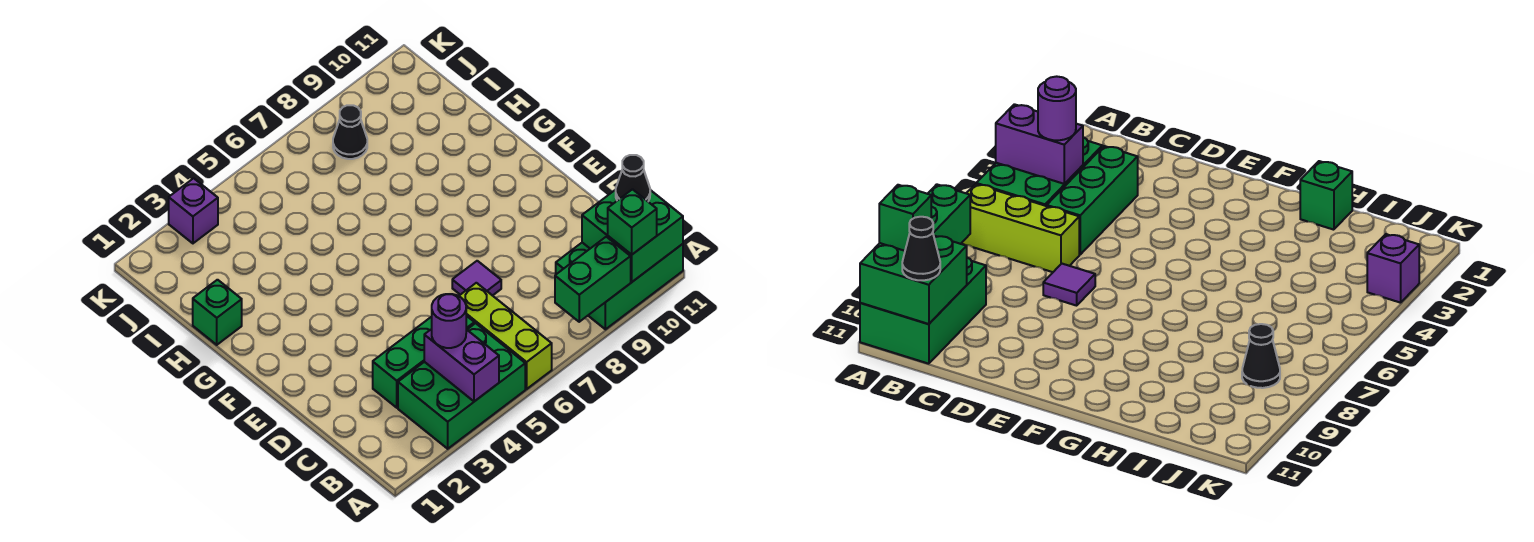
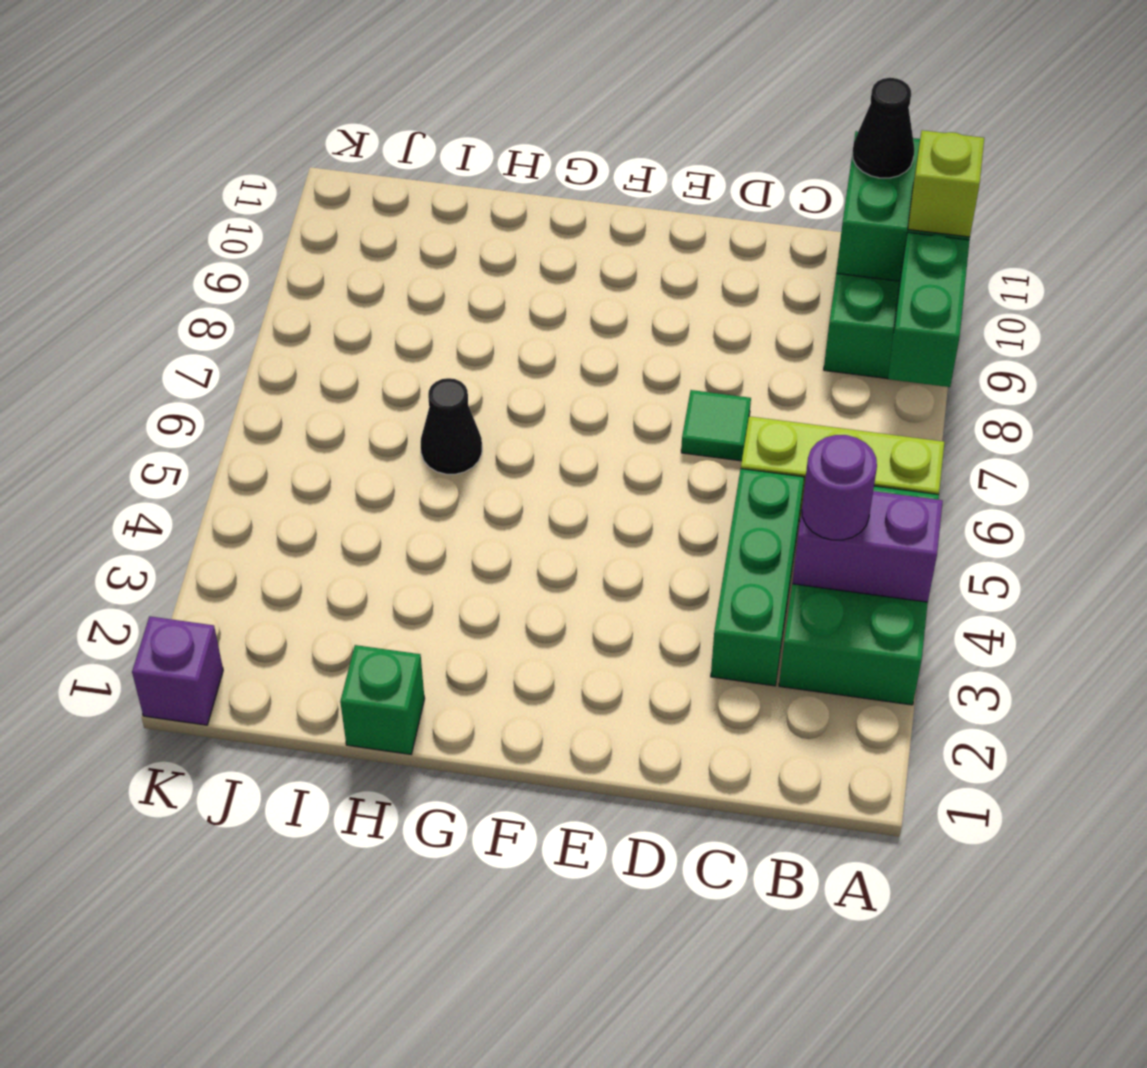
green brick A10 level 3 -> lime brick A10 level 3
purple tile D7 level 1 -> green tile D7 level 1
black cone J8 level 1 -> black cone H6 level 1
purple brick K3 level 1 -> purple brick K1 level 1

